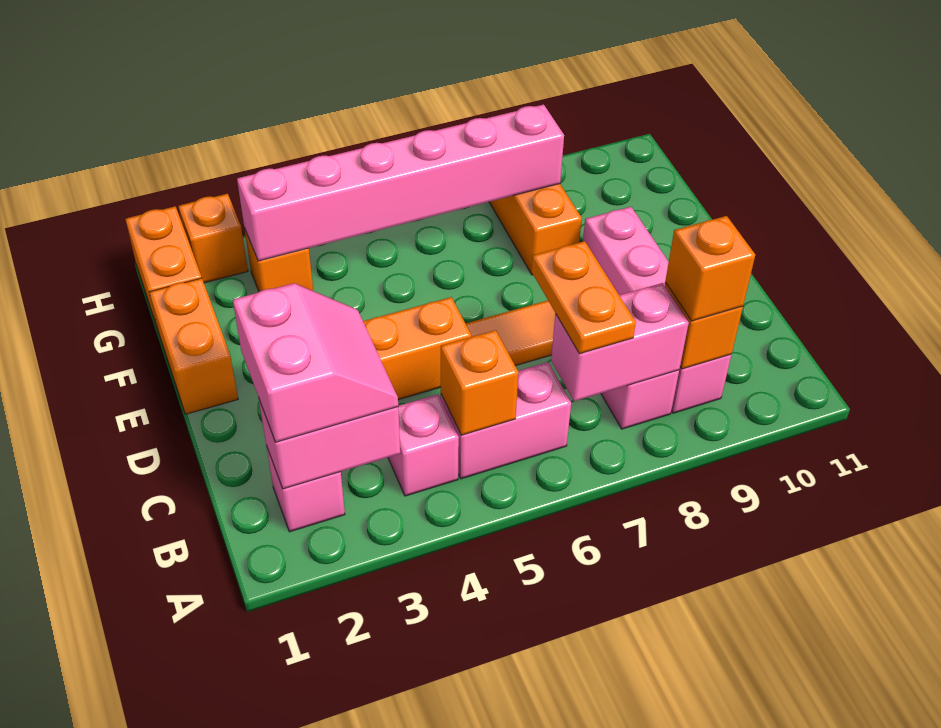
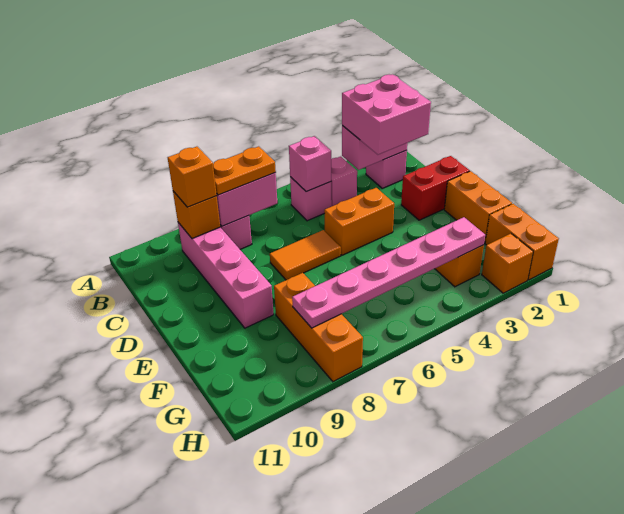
pink slope B2:C3 level 3 top 2 -> pink brick B2:C3 level 3
pink brick B5:B6 level 1 -> pink brick B5 level 1
orange brick B5 level 2 -> pink brick B5 level 2
orange plate B7:C7 level 3 -> orange plate B7:B8 level 3
none -> red brick D1:D2 level 1
pink brick G3:G8 level 2 -> pink plate G3:G8 level 2

